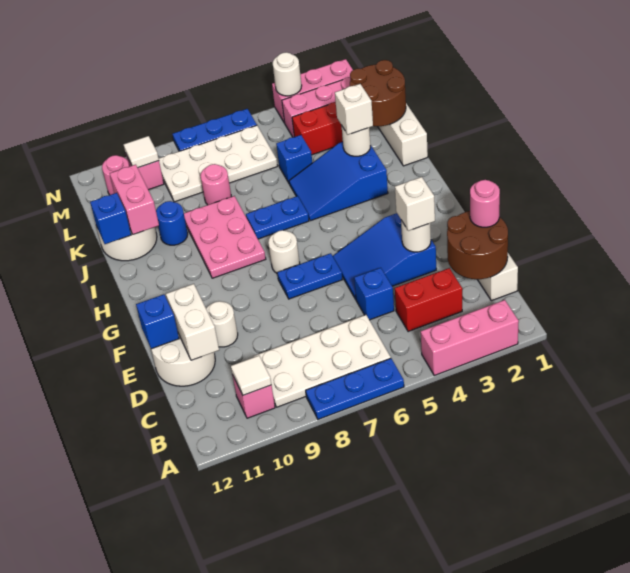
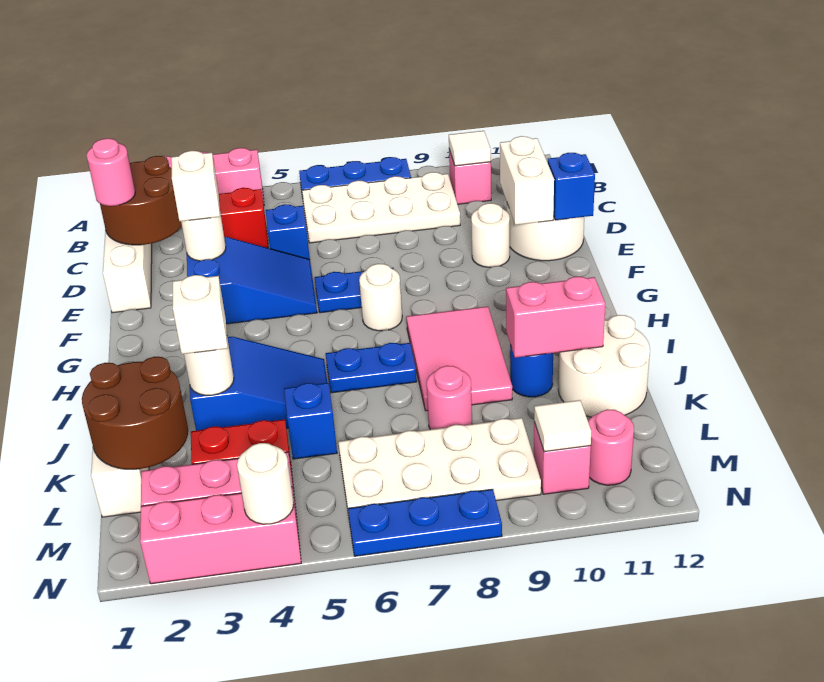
pink plate H8:J9 level 1 -> pink tile H8:J9 level 1
pink brick J11:K11 level 2 -> pink brick J10:J11 level 2
blue brick J12 level 2 -> none

